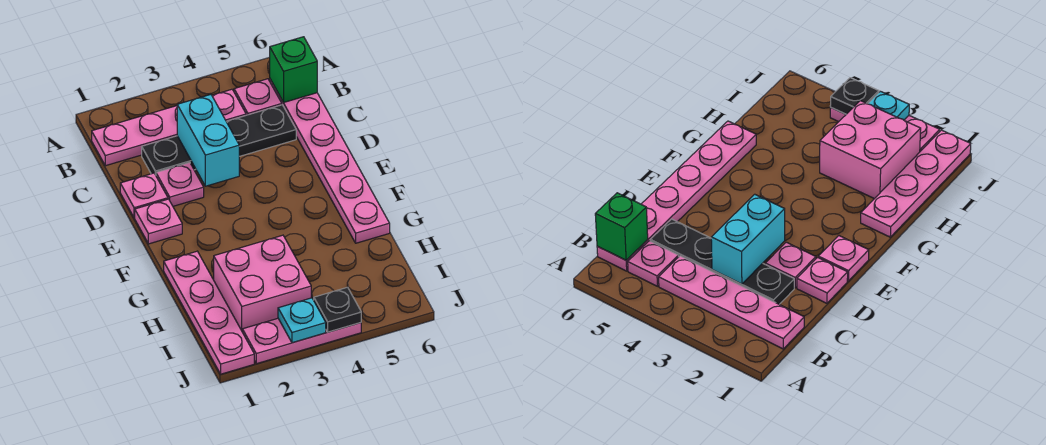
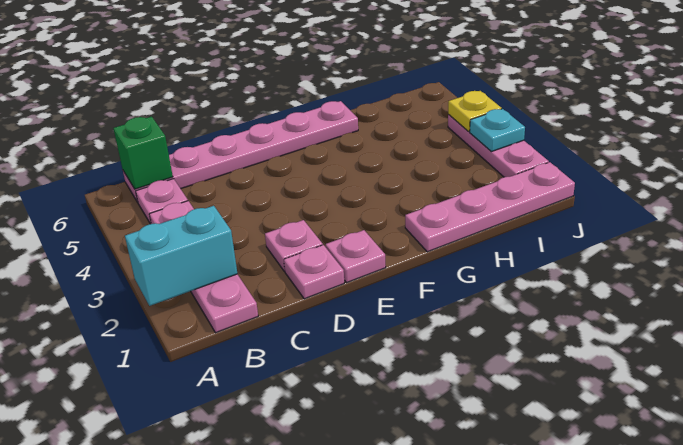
black plate C2:C5 level 1 -> none
cyan brick C3:D3 level 2 -> cyan brick A2:B2 level 2
pink brick H2:I3 level 1 -> none
black plate J4 level 2 -> yellow plate J4 level 2

